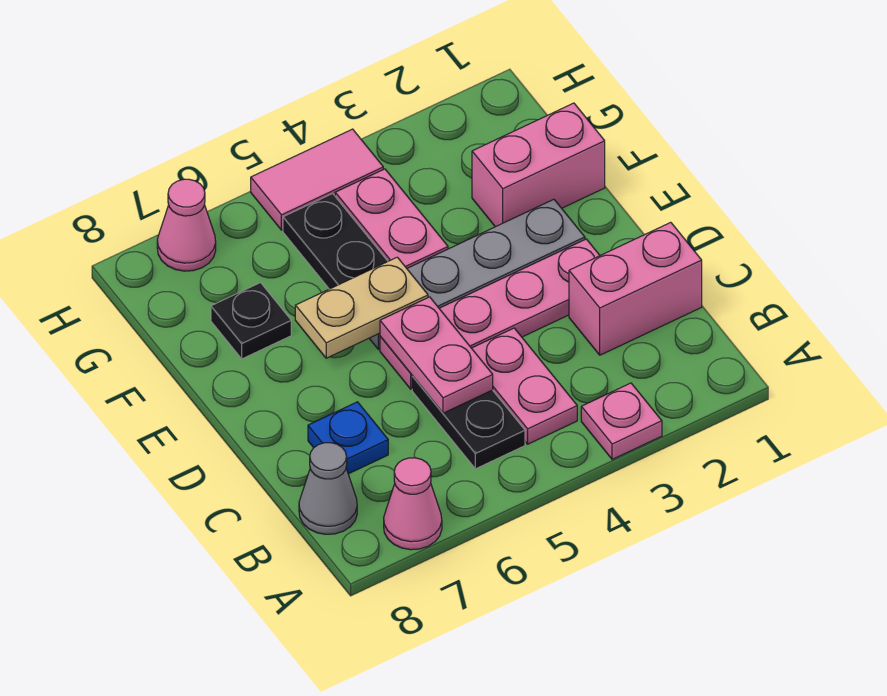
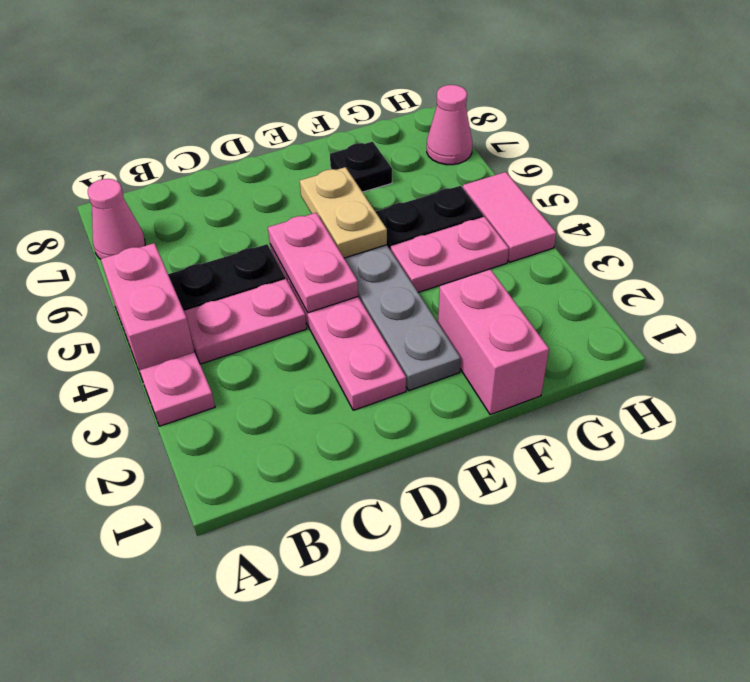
grey cone B8 level 1 -> none
pink brick C1:C2 level 1 -> pink brick A4:A5 level 1
pink plate C5:D5 level 2 -> pink plate D4:D5 level 2
blue plate C7 level 1 -> none

